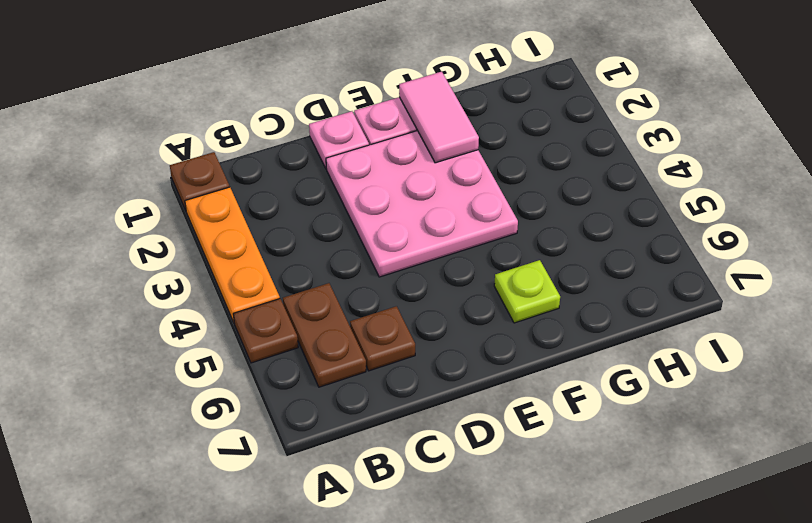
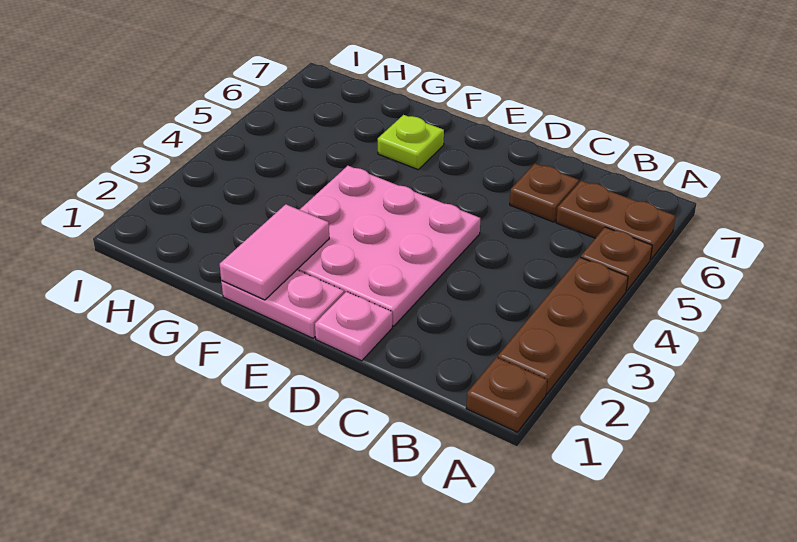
orange plate A2:A4 level 1 -> brown plate A2:A4 level 1
brown plate B5:B6 level 1 -> brown plate A6:B6 level 1

